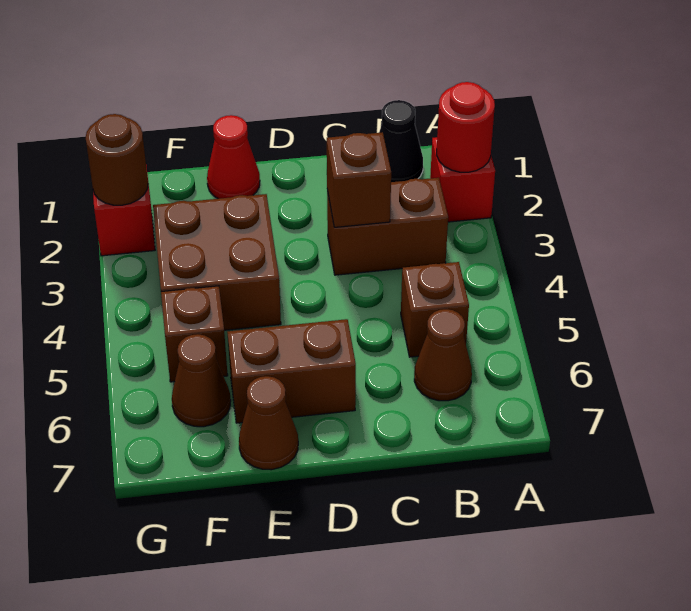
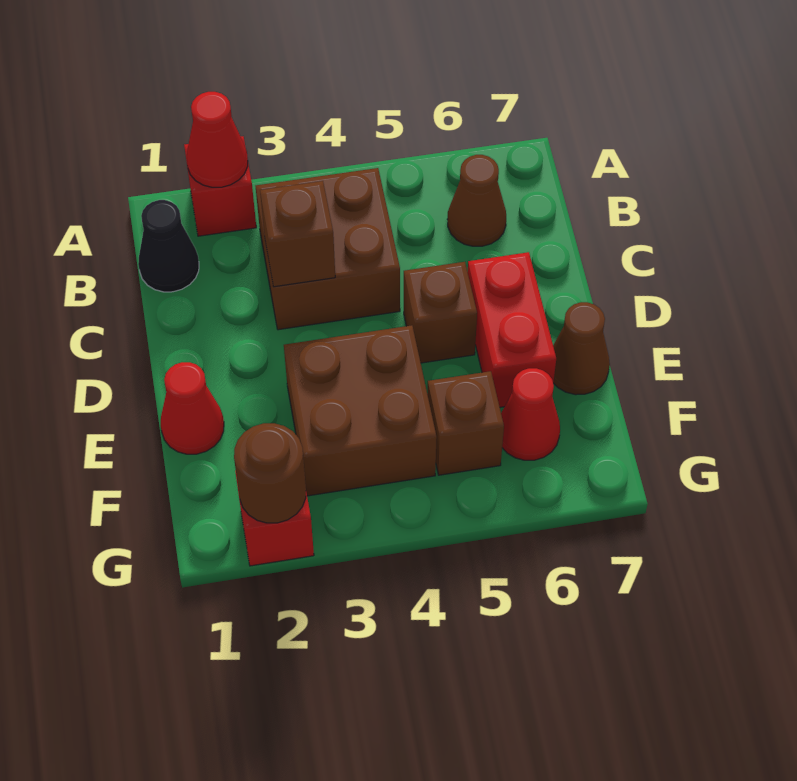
red round brick A2 level 2 -> red cone A2 level 2
brown brick B3:C3 level 1 -> brown brick B3:C4 level 1
brown brick B5 level 1 -> brown brick D5 level 1
brown brick D6:E6 level 1 -> red brick D6:E6 level 1
brown cone F6 level 1 -> red cone F6 level 1

